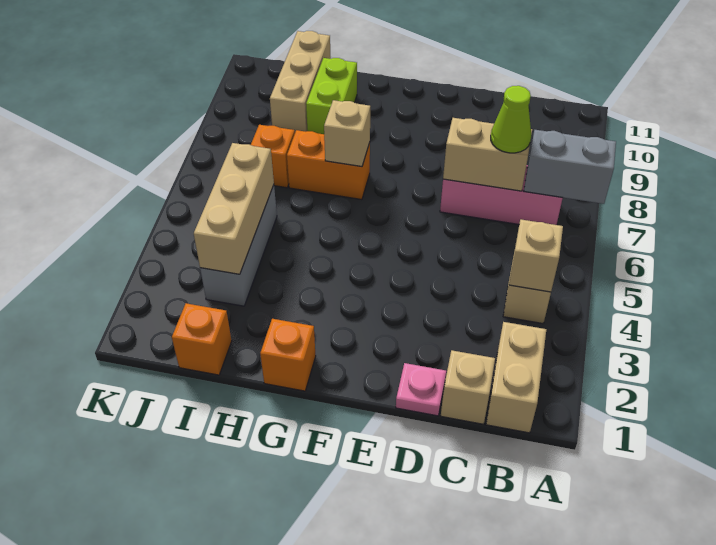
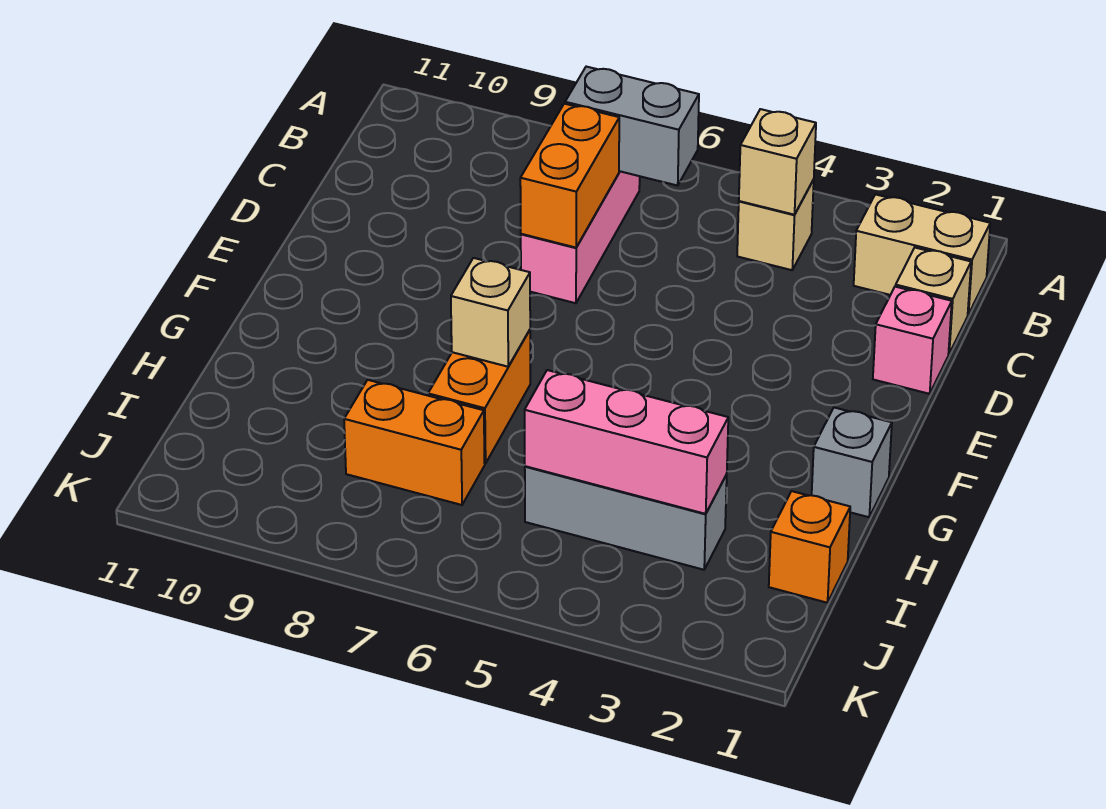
grey brick A7:B7 level 2 -> grey brick B6:B7 level 2
tan brick C7:D7 level 2 -> orange brick C7:D7 level 2
lime cone C7 level 3 -> none
pink plate D1 level 1 -> pink brick D1 level 1
orange brick G1 level 1 -> grey brick G1 level 1
lime brick H9:H10 level 1 -> none
tan brick I3:I5 level 2 -> pink brick I3:I5 level 2
orange brick I7 level 1 -> orange brick I7:I8 level 1
tan brick I9:I11 level 1 -> none

